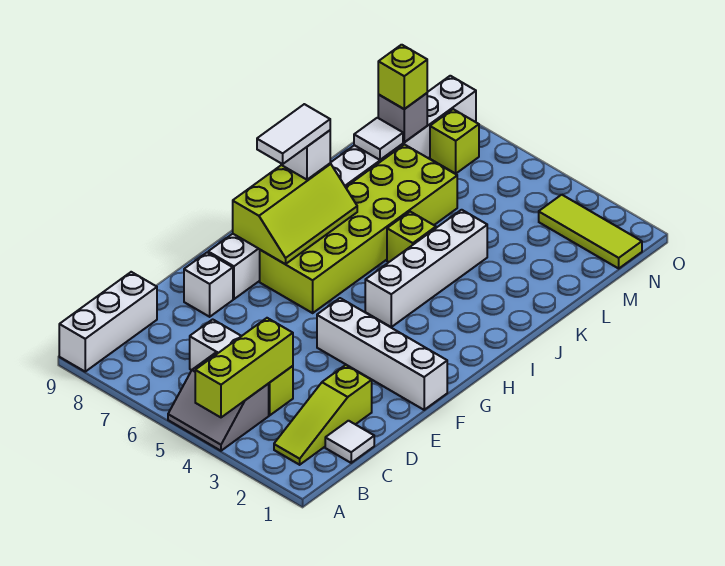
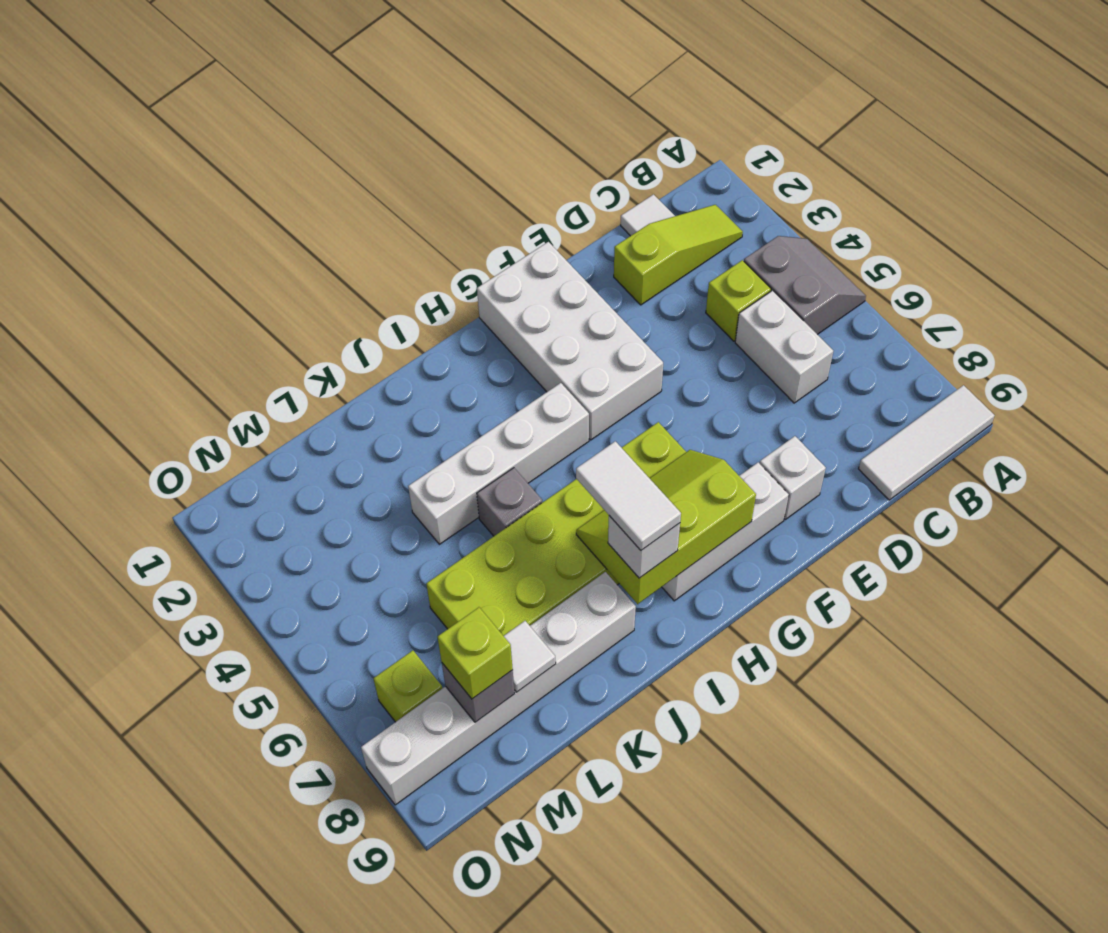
lime brick A4:C4 level 2 -> none
white brick A9:C9 level 1 -> white tile A9:C9 level 1
white brick F1:F4 level 1 -> white brick F1:G4 level 1
white tile H8:I8 level 4 -> white tile I7:I8 level 4
lime brick J5 level 1 -> grey brick J5 level 1
lime tile N1:N3 level 1 -> none

